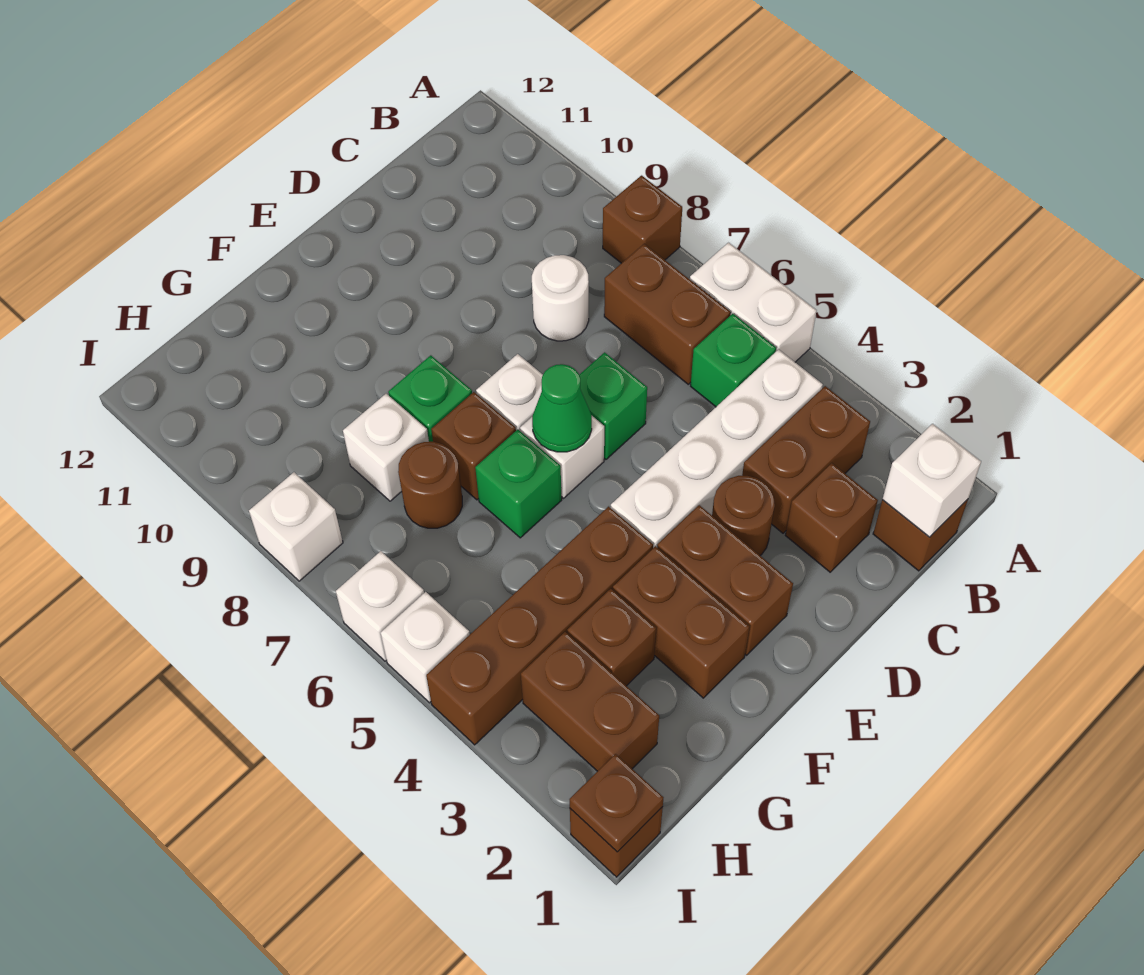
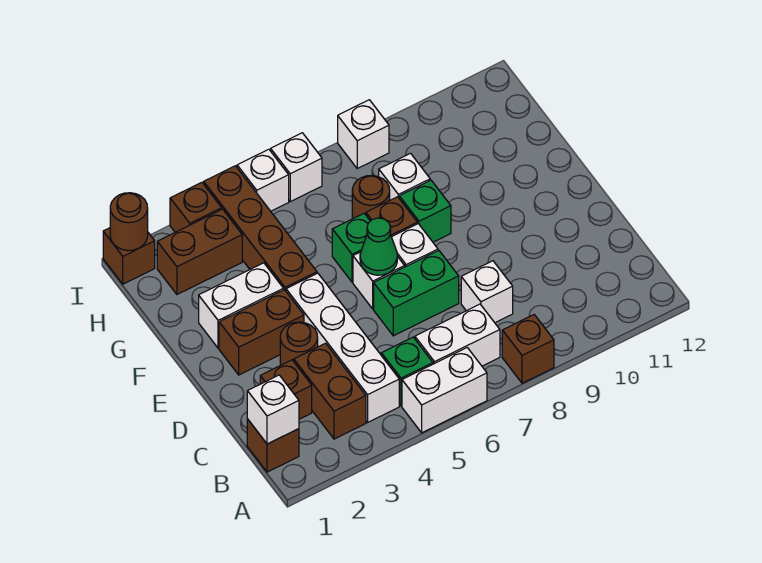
brown brick B6:B7 level 1 -> white brick B6:B7 level 1
white round brick C8 level 1 -> white brick C8 level 1
green brick D6 level 1 -> green brick D6:D7 level 1
brown brick F2:F3 level 1 -> white brick F2:F3 level 1
brown brick G3 level 1 -> brown brick I3 level 1
brown plate I1 level 2 -> brown round brick I1 level 2

